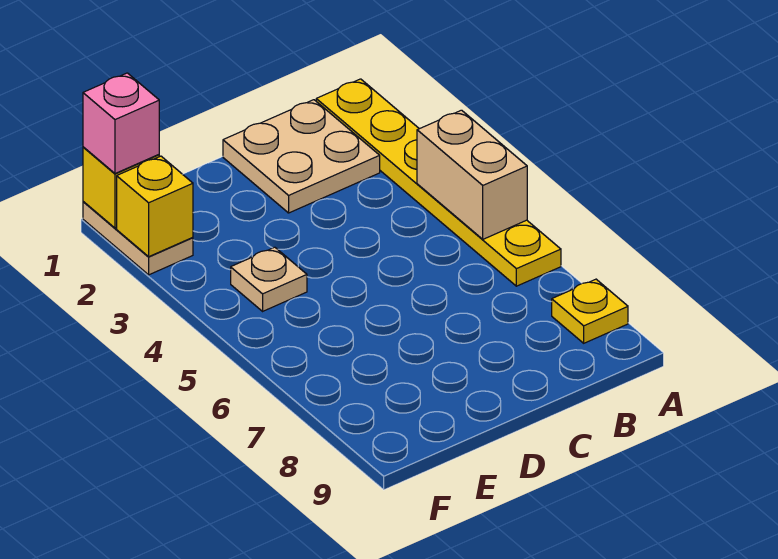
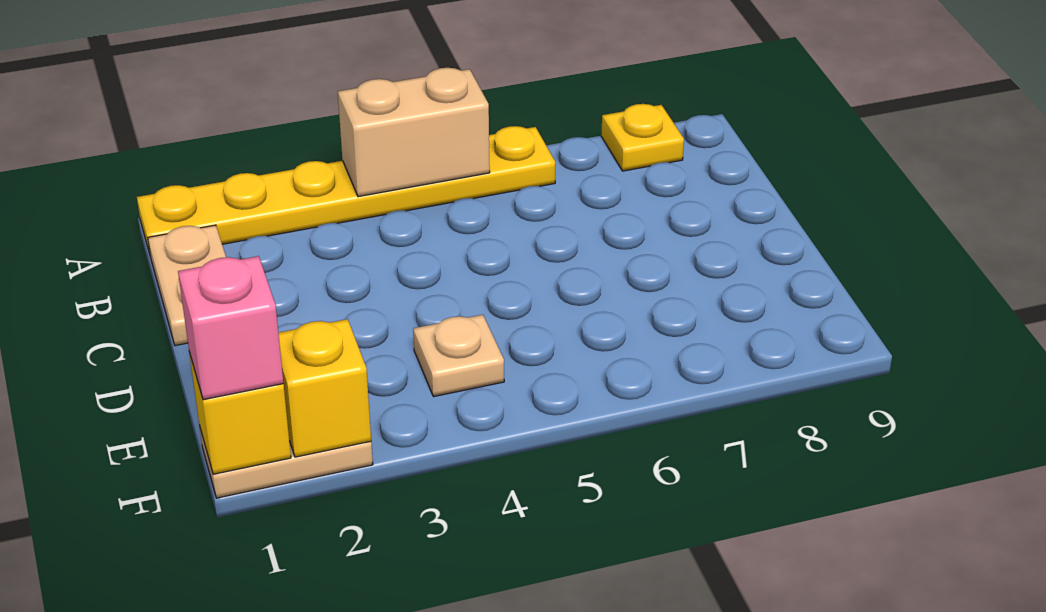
tan plate B1:C2 level 1 -> tan plate B1:C1 level 1

